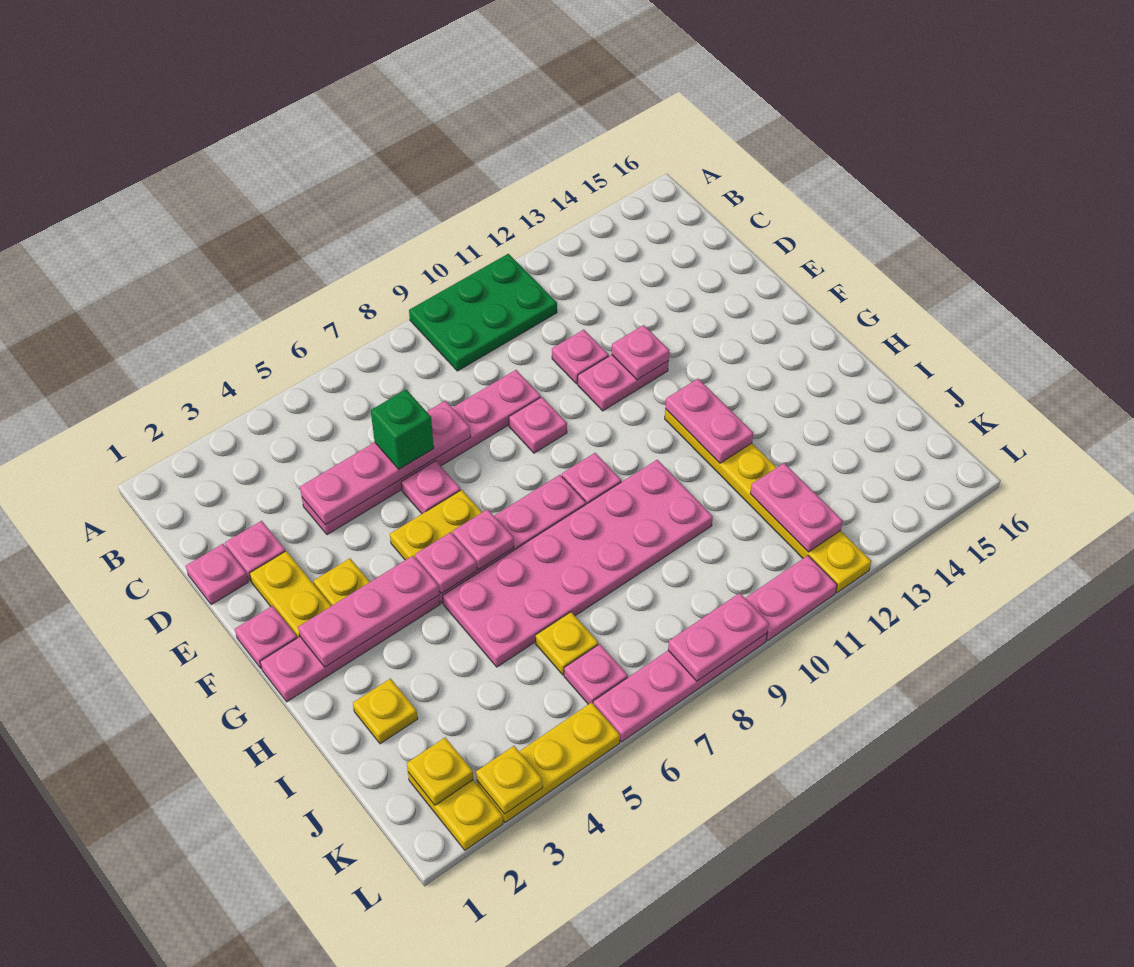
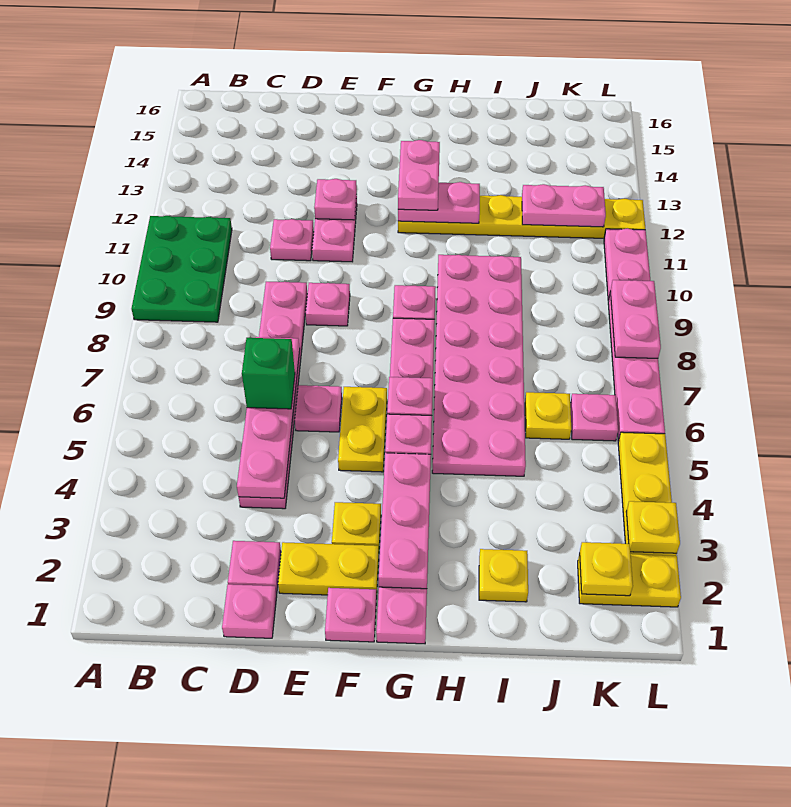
none -> pink plate G12:G13 level 3

